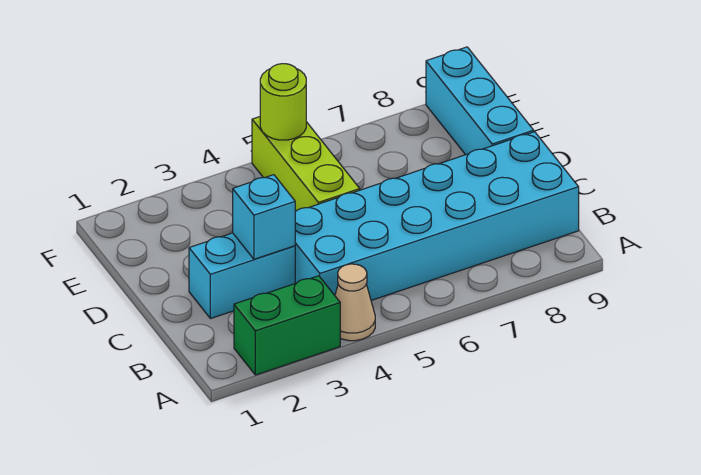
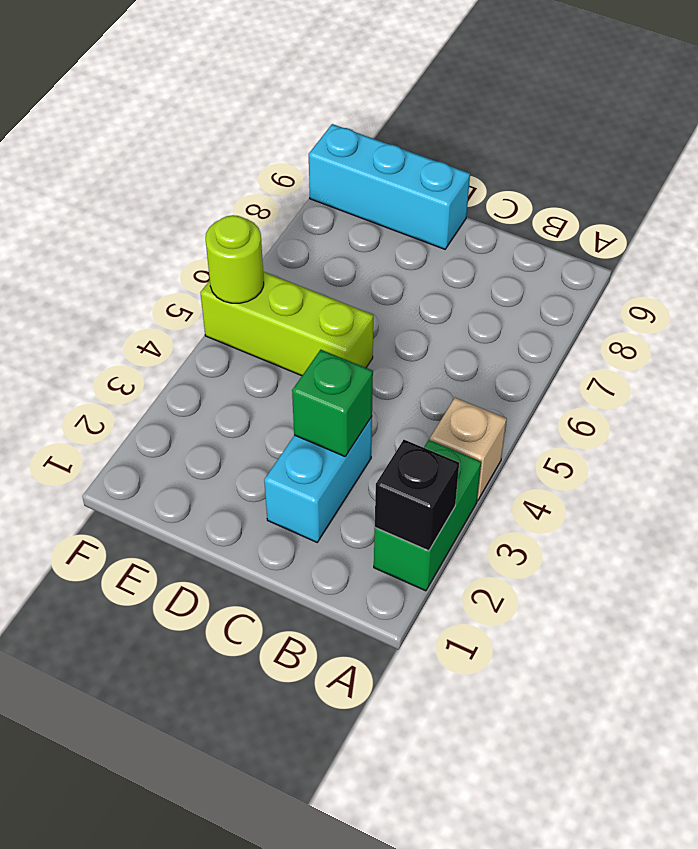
none -> black brick A2 level 2
tan cone A4 level 1 -> tan brick A4 level 1
cyan brick B4:C9 level 1 -> none
cyan brick C3 level 2 -> green brick C3 level 2

